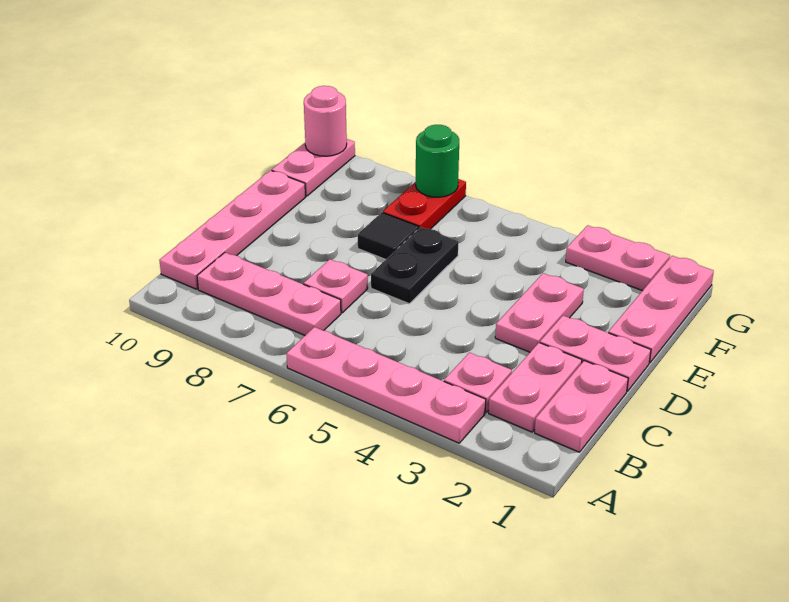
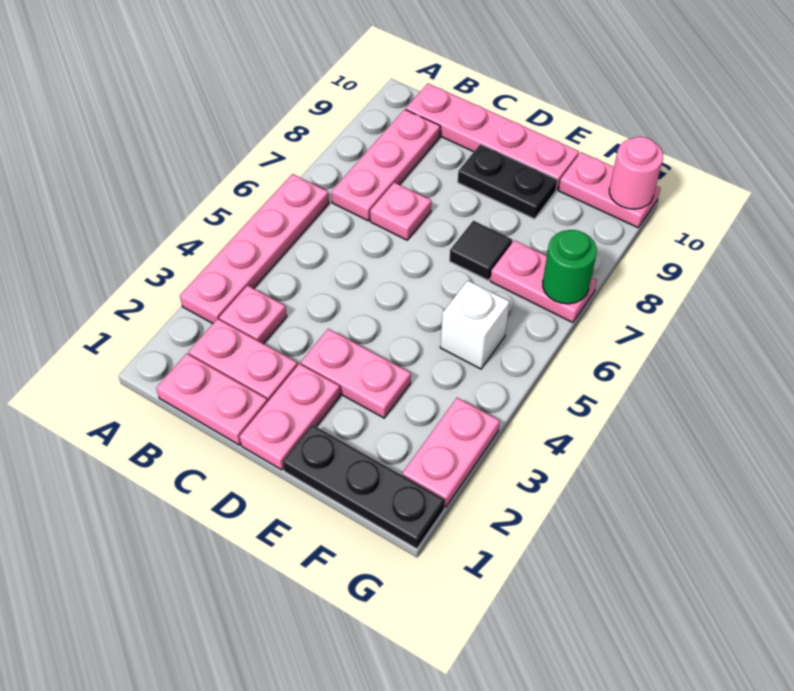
black plate D6:E6 level 1 -> black plate D9:E9 level 1
pink plate E1:G1 level 1 -> black plate E1:G1 level 1
none -> white brick F5 level 1
red plate F7:G7 level 1 -> pink plate F7:G7 level 1

